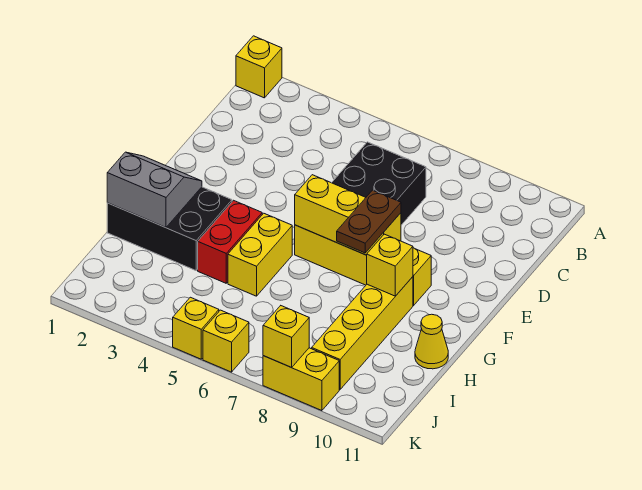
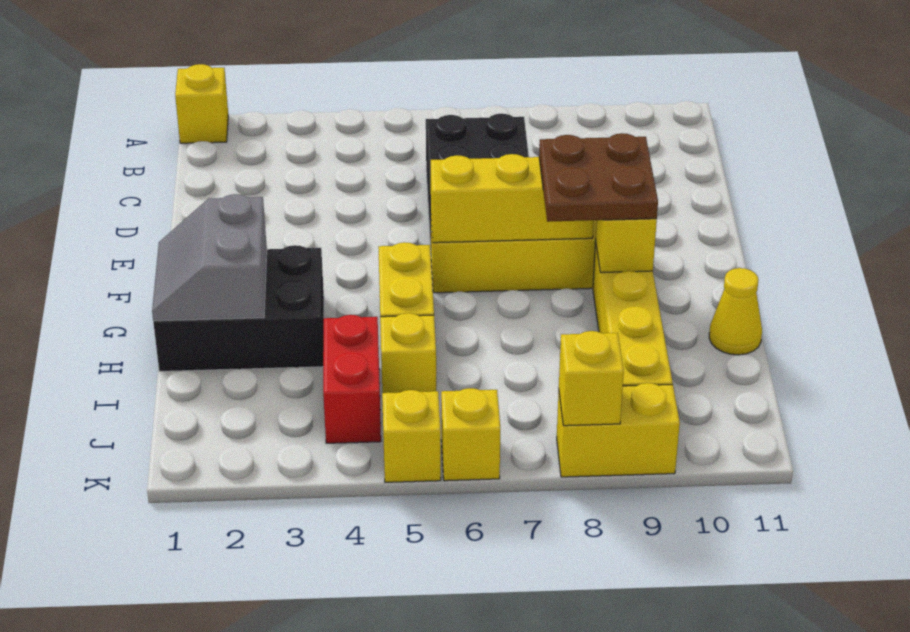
brown plate F8:G8 level 3 -> brown plate F8:G9 level 3
grey slope G1:H2 level 2 top H -> grey slope G1:H2 level 2 top 2
red brick G4:H4 level 1 -> red brick I4:J4 level 1
none -> yellow brick I5 level 1

